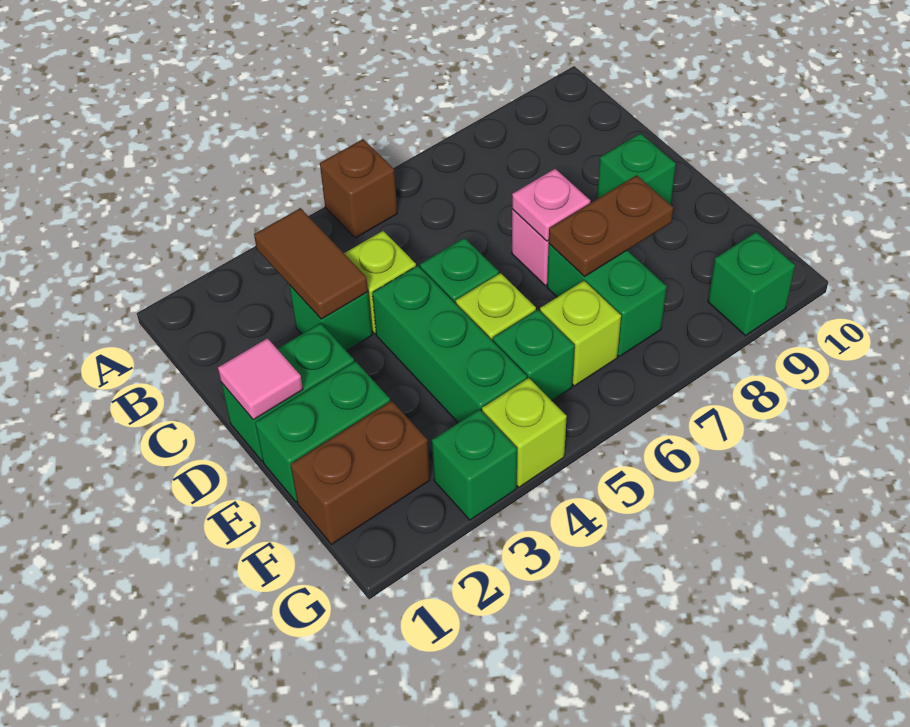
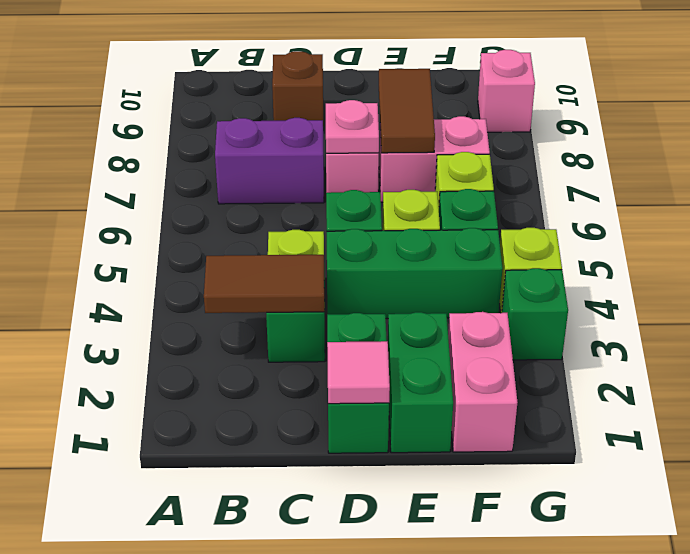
brown brick A5 level 1 -> brown brick C9 level 1
none -> purple brick B7:C7 level 1
green brick D9 level 1 -> none
green brick E7:F7 level 1 -> pink brick E7:F7 level 1
brown plate E7:E8 level 2 -> brown tile E7:E8 level 2
brown brick F1:F2 level 1 -> pink brick F1:F2 level 1
green brick G9 level 1 -> pink brick G9 level 1

